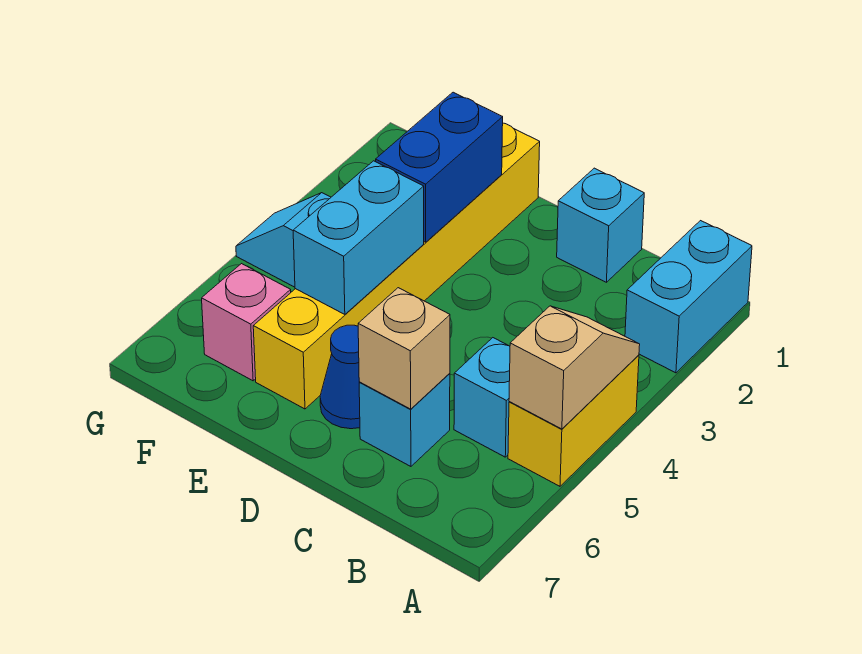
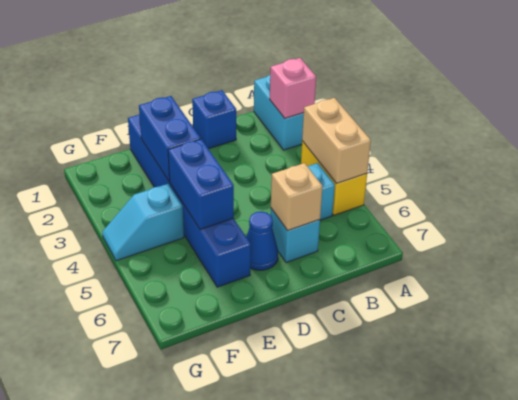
tan slope A4:A5 level 2 top 5 -> tan brick A4:A5 level 2
cyan brick C1 level 1 -> blue brick C1 level 1
yellow brick E1:E6 level 1 -> blue brick E1:E6 level 1
cyan brick E4:E5 level 2 -> blue brick E4:E5 level 2
pink brick F6 level 1 -> pink brick A2 level 2

